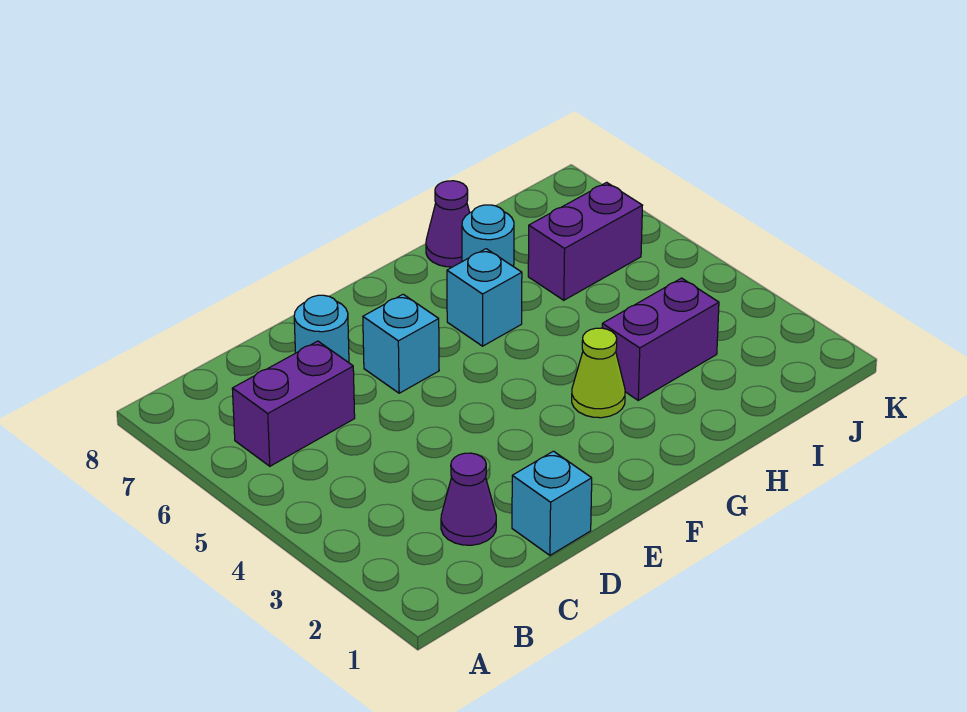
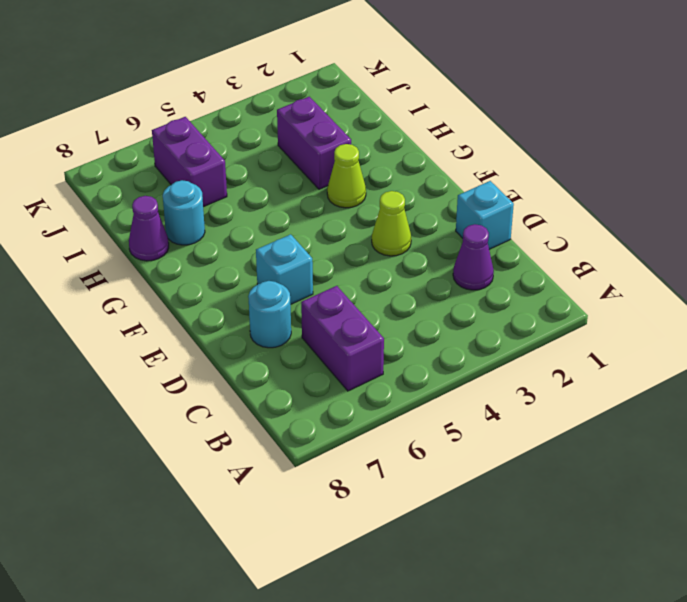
none -> lime cone E3 level 1
cyan brick G6 level 1 -> none

